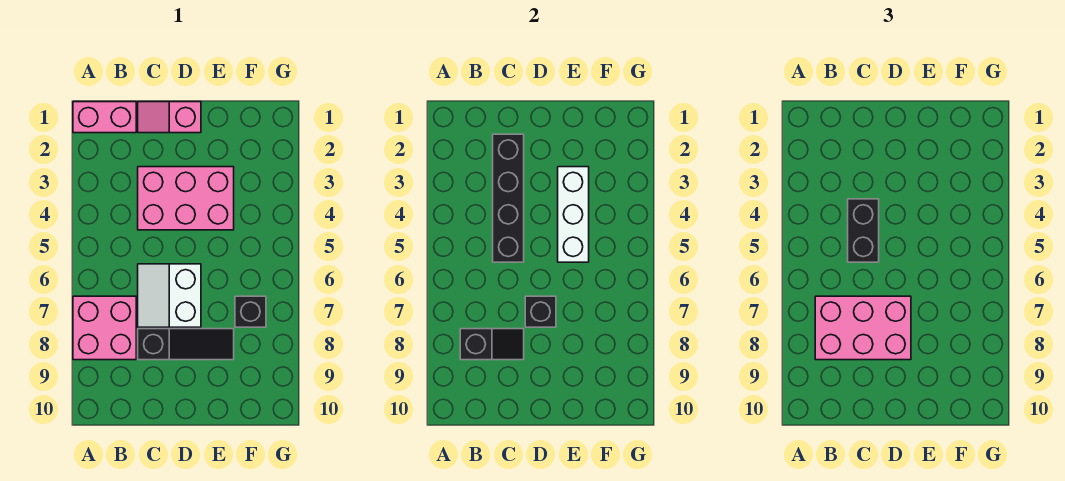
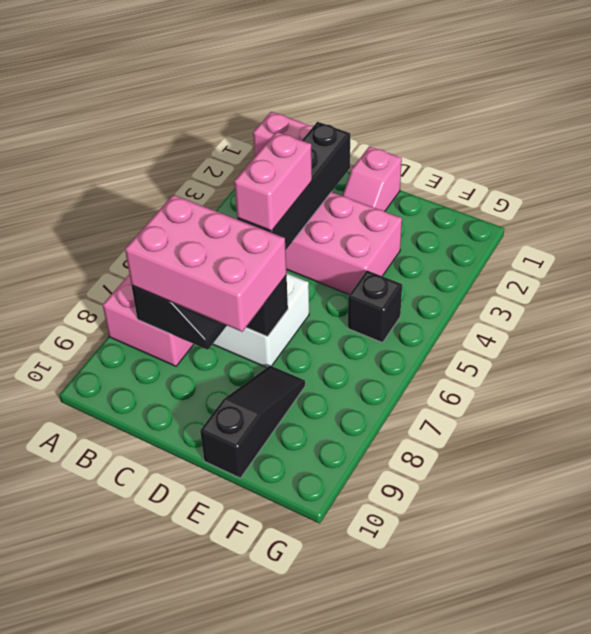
pink slope C1:D1 level 1 top D -> pink slope D1:D2 level 1 top 1
black brick C4:C5 level 3 -> pink brick C4:C5 level 3
black slope C8:E8 level 1 top C -> black slope E8:E10 level 1 top 10
white brick E3:E5 level 2 -> none
black brick F7 level 1 -> black brick F5 level 1

